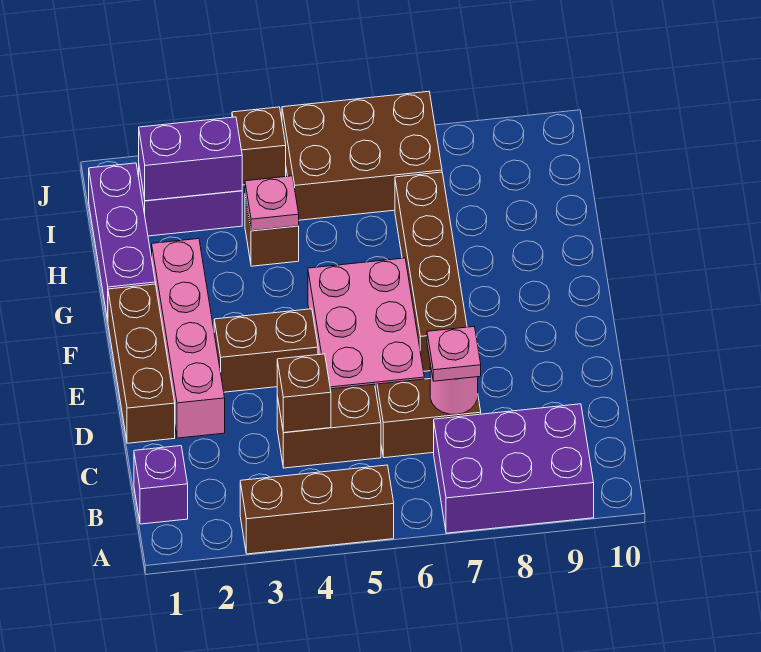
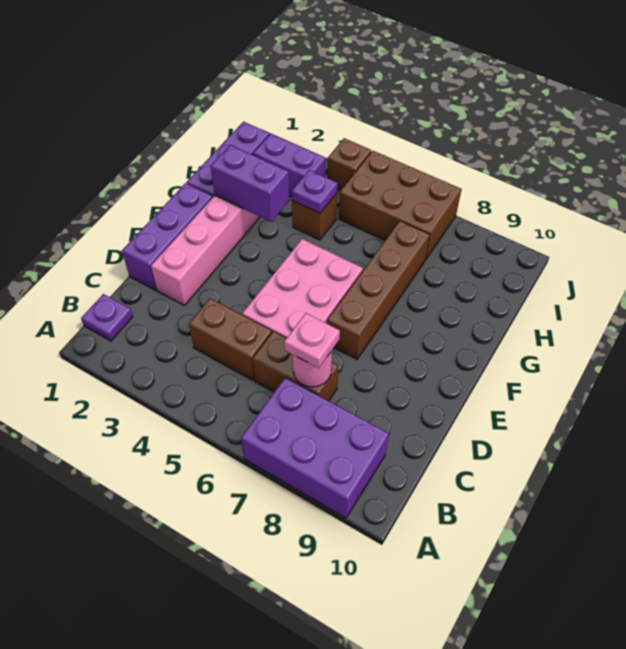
brown brick A3:A5 level 1 -> none
purple brick B1 level 1 -> purple plate B1 level 1
brown brick C4 level 2 -> none
brown brick D1:F1 level 1 -> purple brick D1:F1 level 1
brown brick E3:E4 level 1 -> none
pink plate H4 level 2 -> purple plate H4 level 2
purple brick I2:I3 level 2 -> purple brick G2:G3 level 2

